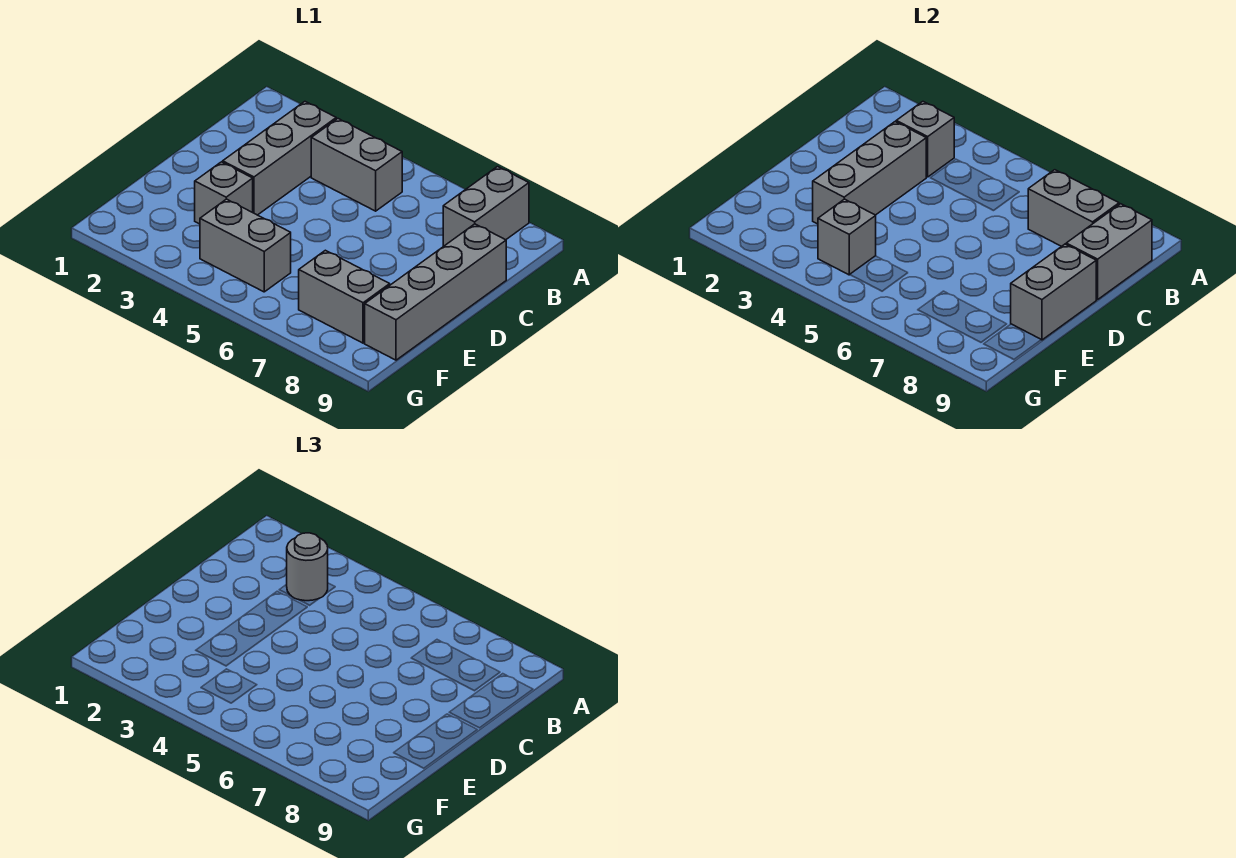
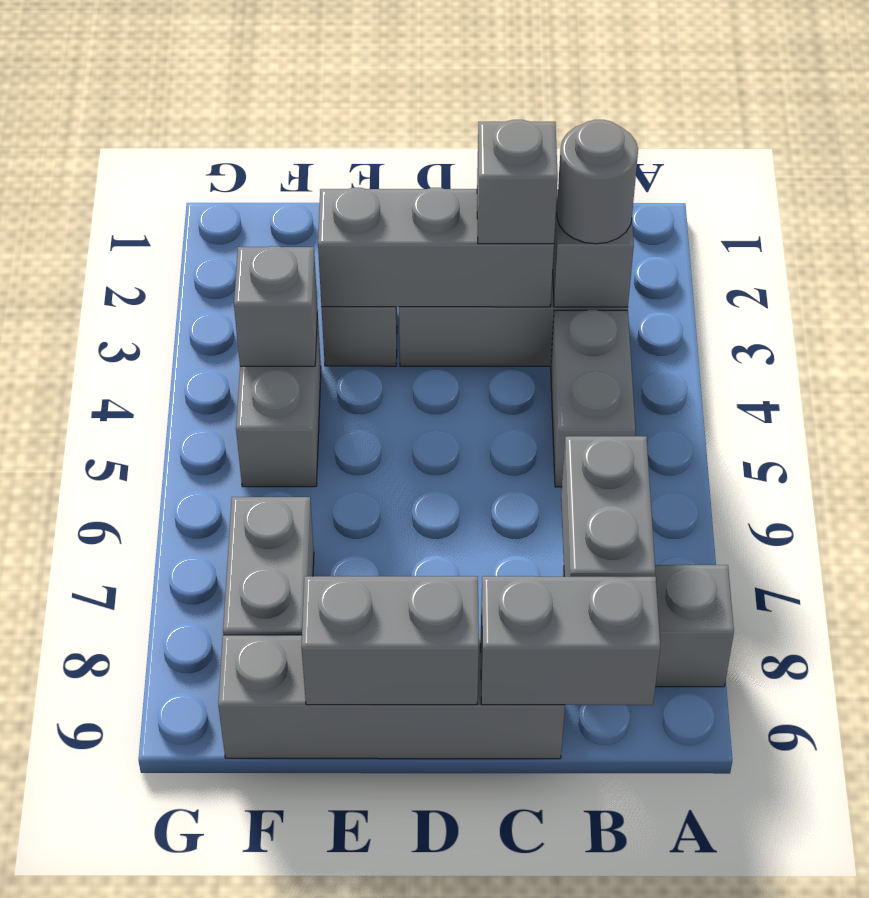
none -> grey brick C3 level 3

